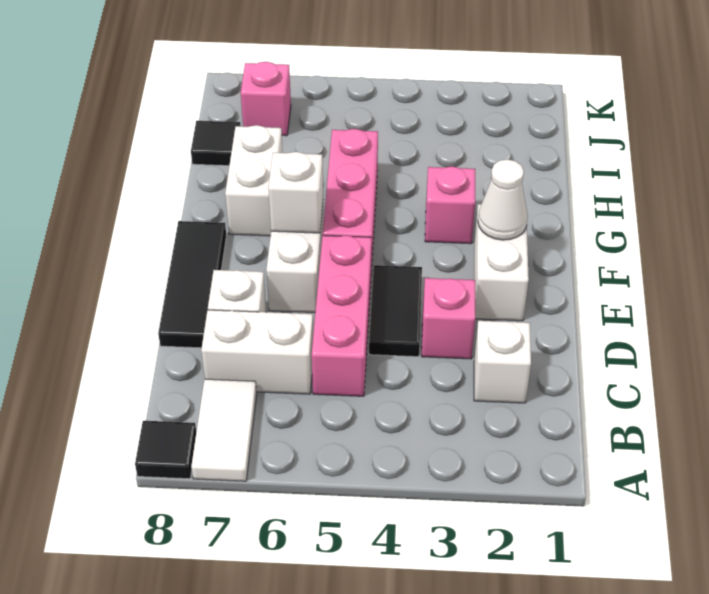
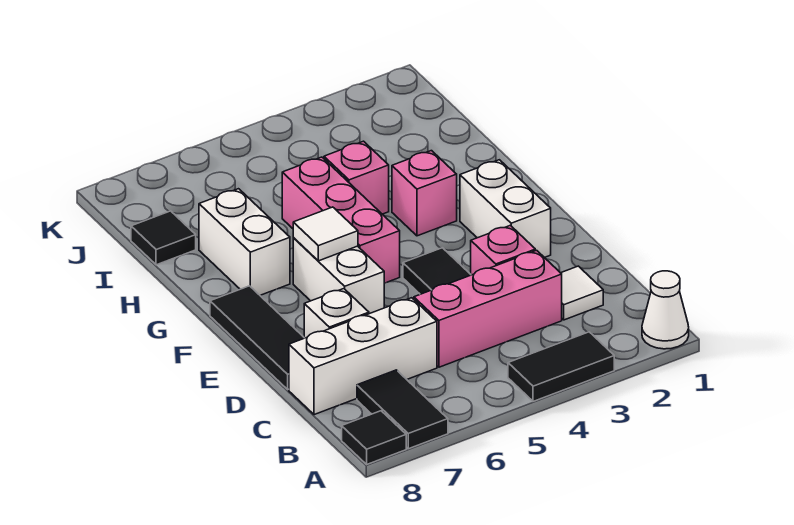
none -> black tile A3:A4 level 1
white tile A7:B7 level 1 -> black tile A7:B7 level 1
white brick C2 level 1 -> white tile C2 level 1
pink brick C5:E5 level 1 -> pink brick C3:C5 level 1
white brick C6:C7 level 1 -> white brick C6:C8 level 1
white cone F2 level 2 -> white cone A1 level 1
white brick F6 level 2 -> white tile F6 level 2
pink brick J7 level 1 -> pink brick H4 level 1

